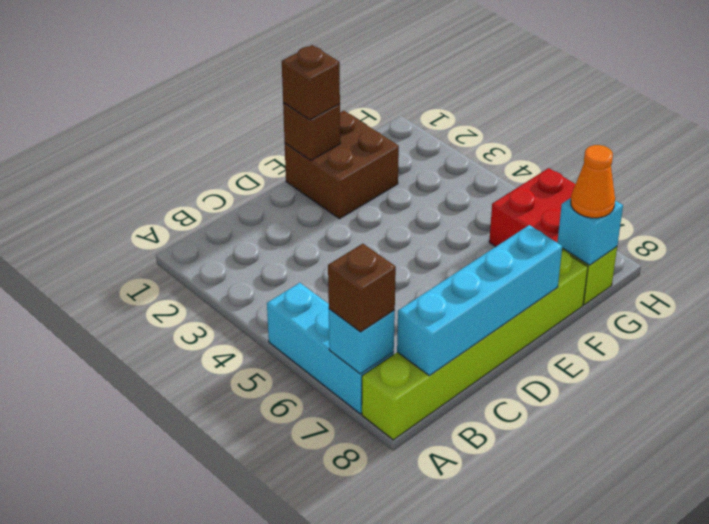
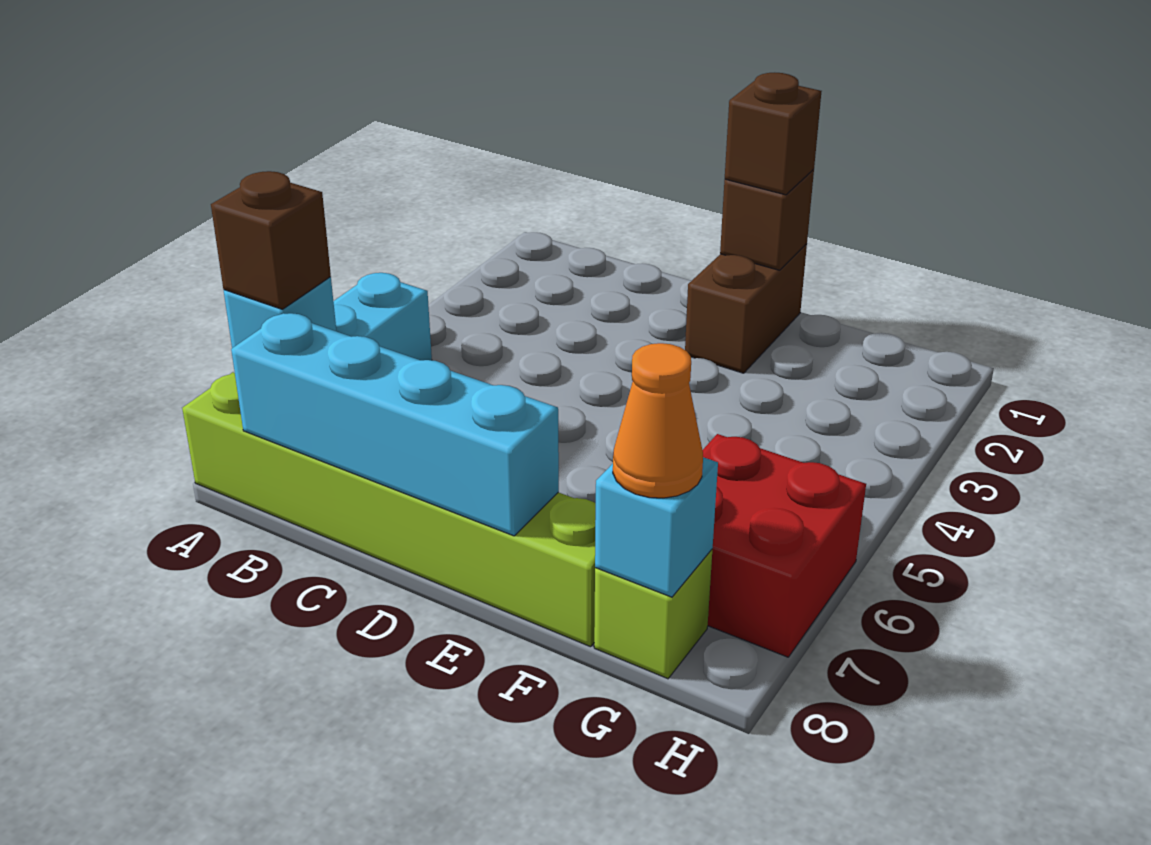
brown brick E1:F2 level 1 -> brown brick E1:E2 level 1

